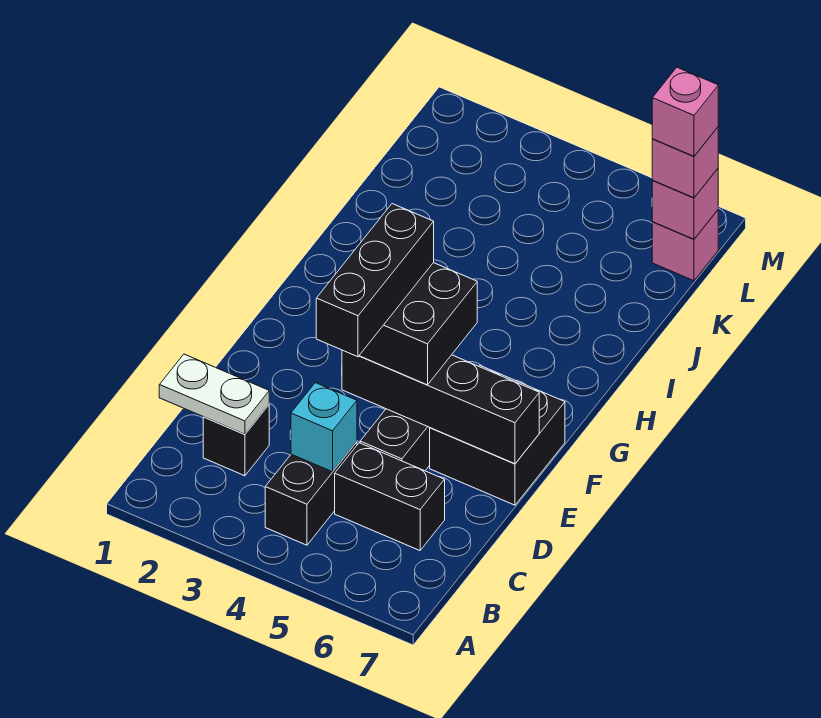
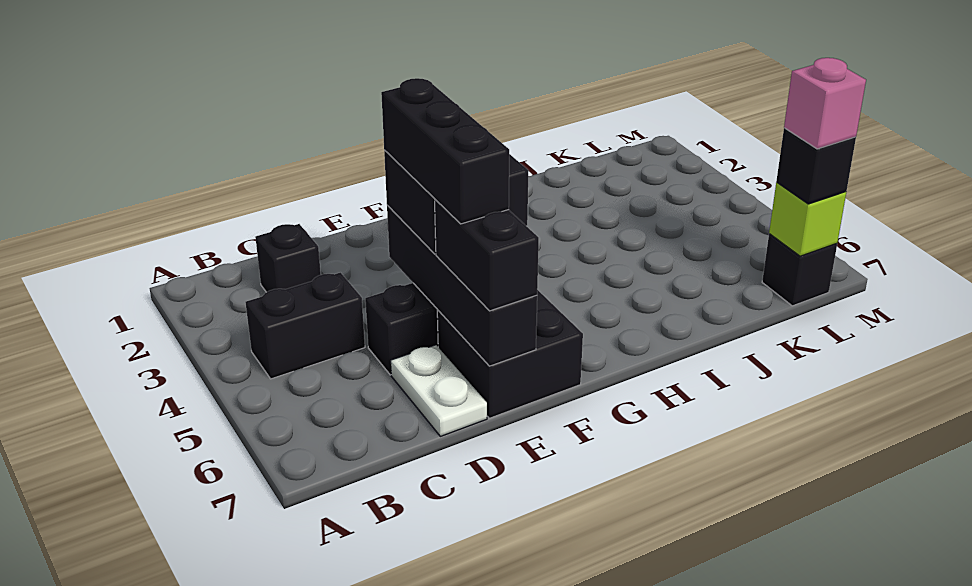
white plate C1:C2 level 2 -> white plate D6:D7 level 1
cyan brick C4 level 2 -> none
black brick C5:C6 level 1 -> black brick E6:E7 level 3
black brick D4:F4 level 4 -> black brick E4:E6 level 4
pink brick L7 level 1 -> black brick L7 level 1
pink brick L7 level 2 -> lime brick L7 level 2
pink brick L7 level 3 -> black brick L7 level 3

